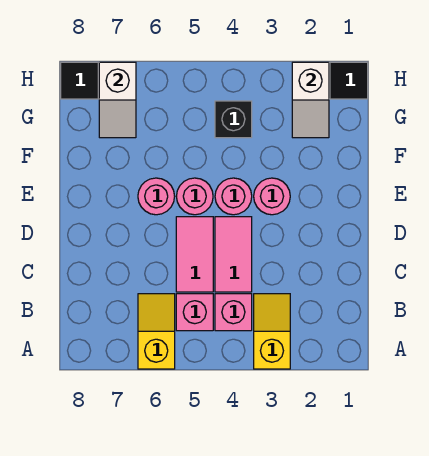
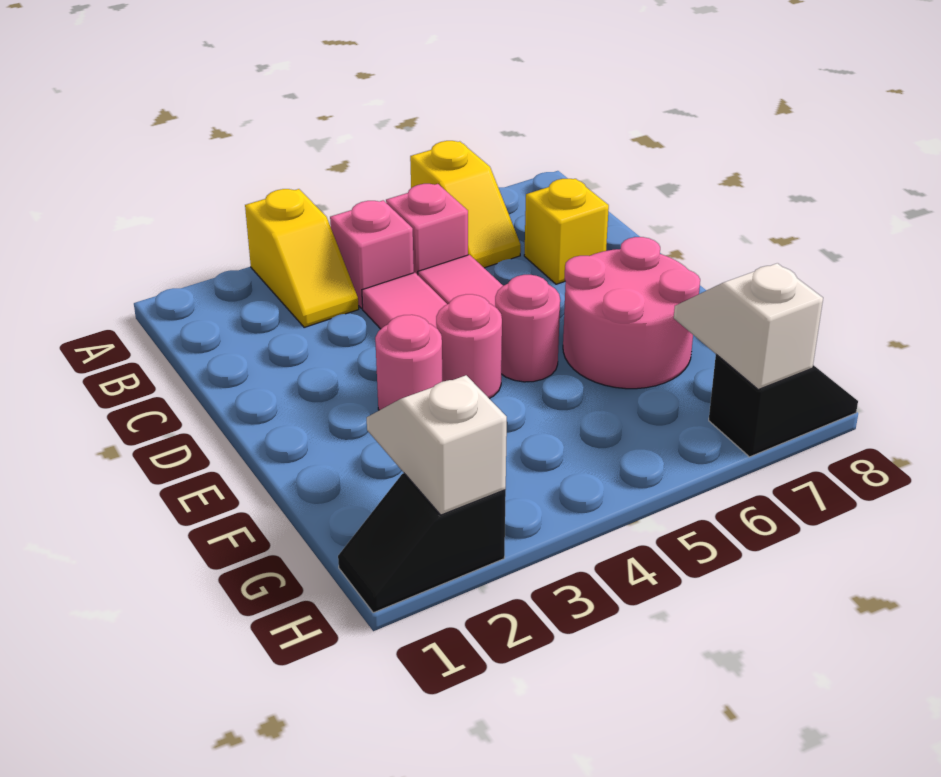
none -> yellow brick C7 level 1
pink round brick E6 level 1 -> pink round brick E6:F7 level 1
black brick G4 level 1 -> none

